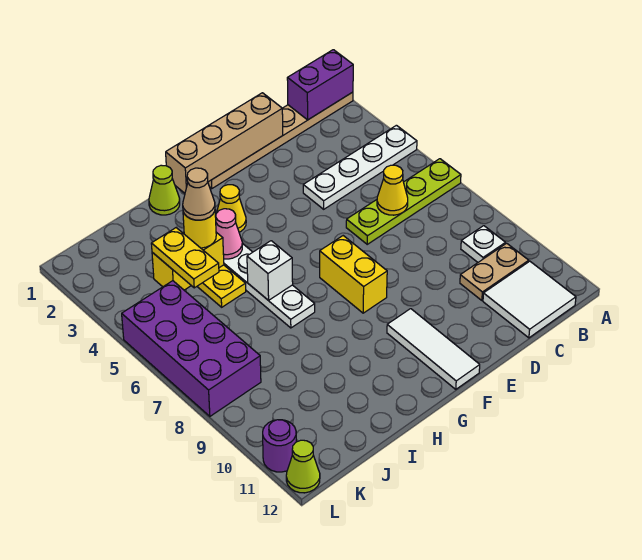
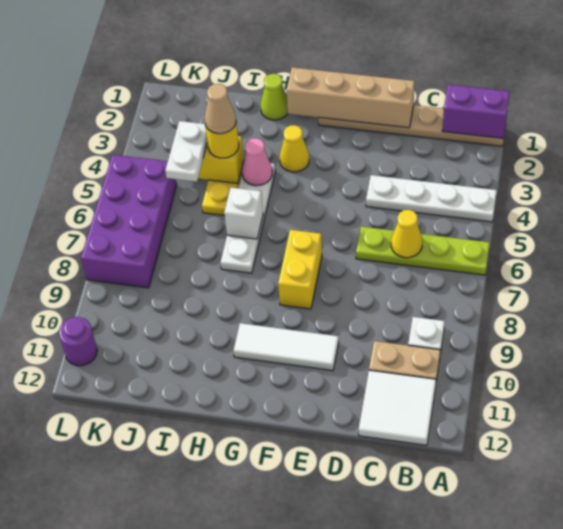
white tile F10:F12 level 1 -> white tile E10:G10 level 1
yellow plate J4:J5 level 3 -> white plate J4:J5 level 3
lime cone L12 level 1 -> none

